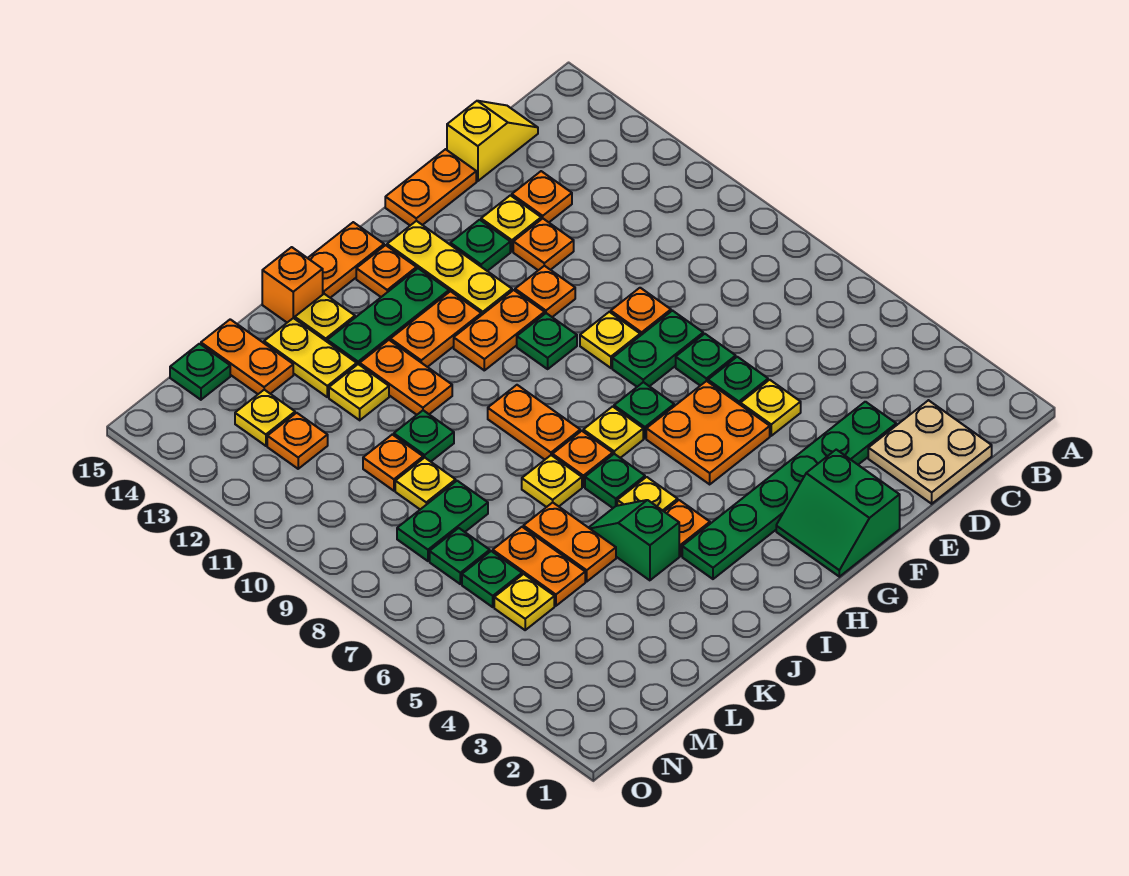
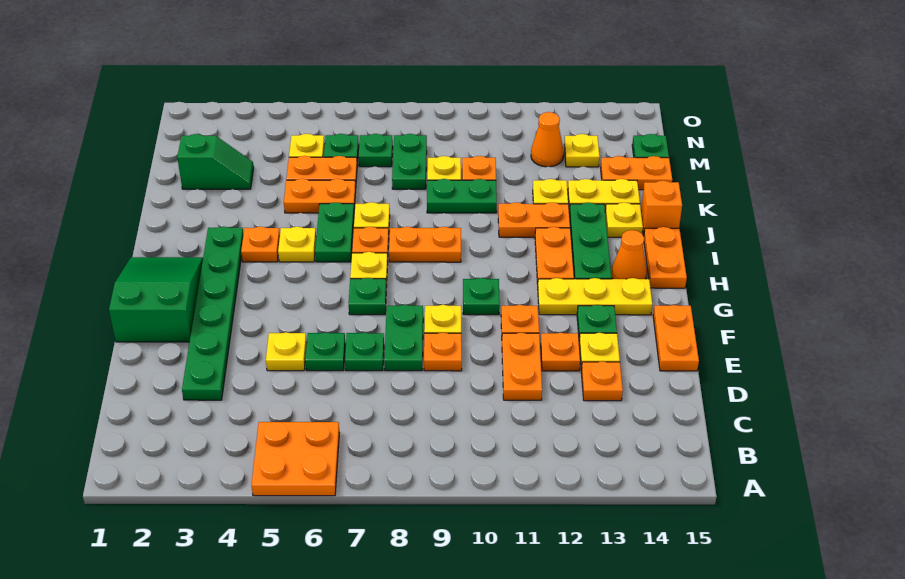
tan plate C1:D2 level 1 -> none
yellow slope C15:D15 level 1 top D -> none
green slope F1:G2 level 1 top F -> green slope F1:H2 level 1 top F
orange plate F5:G6 level 1 -> orange plate A5:B6 level 1
orange plate G11:H11 level 1 -> orange plate D11:E11 level 1
orange plate H14 level 1 -> orange cone H14 level 1
green plate I6 level 1 -> green plate I6:J6 level 1
green slope J4:J5 level 1 top 4 -> green slope L2:L3 level 1 top 2
green plate K10 level 1 -> green plate K9:K10 level 1
orange plate M12 level 1 -> orange cone M12 level 1

